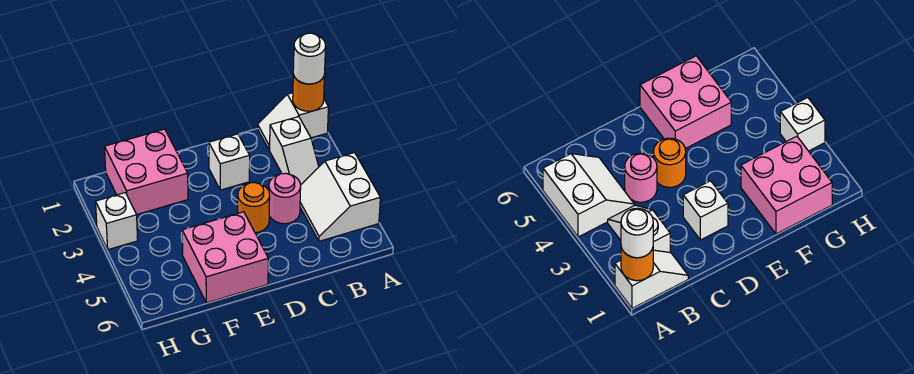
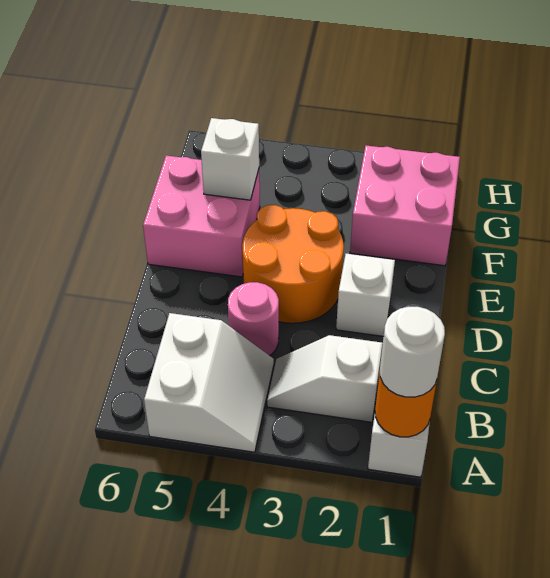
white slope A4:B5 level 1 top A -> white slope A4:B5 level 1 top 5
orange round brick D4 level 1 -> orange round brick D3:E4 level 1
white brick H3 level 1 -> white brick F5 level 2

